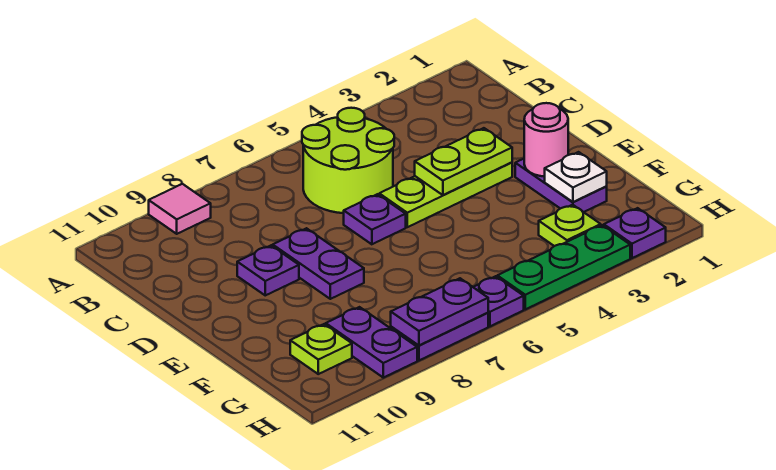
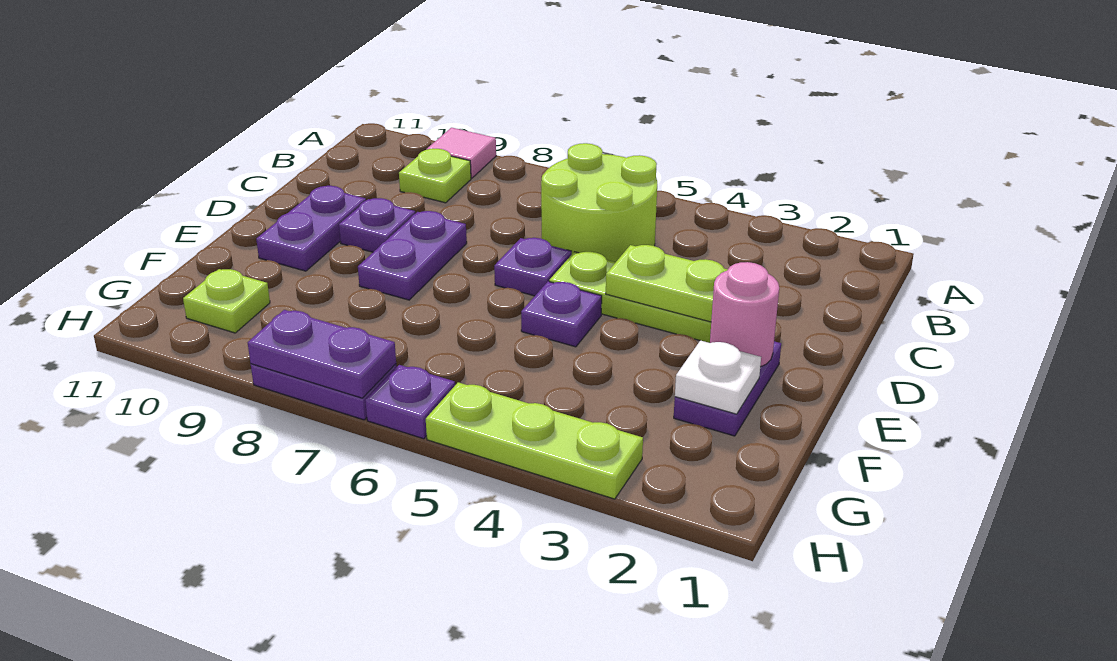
lime plate G3 level 1 -> lime plate B9 level 1
purple plate G9:H9 level 1 -> purple plate D10:E10 level 1
purple plate H2 level 1 -> purple plate E5 level 1
green plate H3:H5 level 1 -> lime plate H3:H5 level 1

